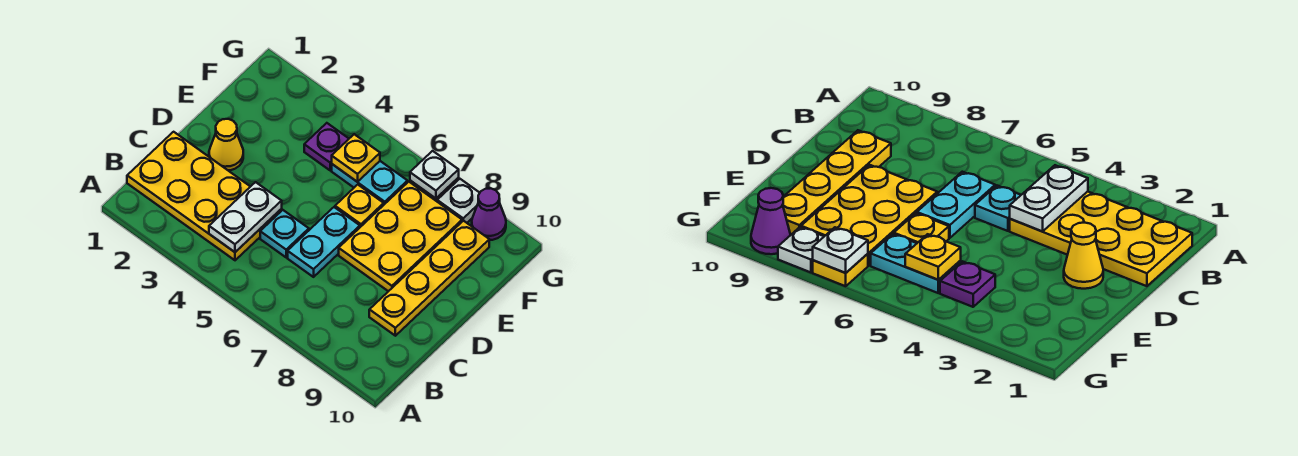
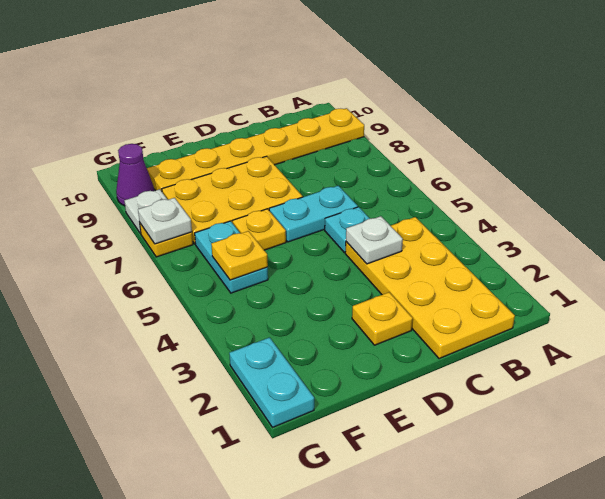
white plate B4:C4 level 2 -> white plate C4 level 2
yellow plate C9:F9 level 1 -> yellow plate A9:F9 level 1
yellow cone D2 level 1 -> yellow plate D2 level 1
purple plate F4 level 1 -> none
none -> cyan plate G1:G2 level 1

